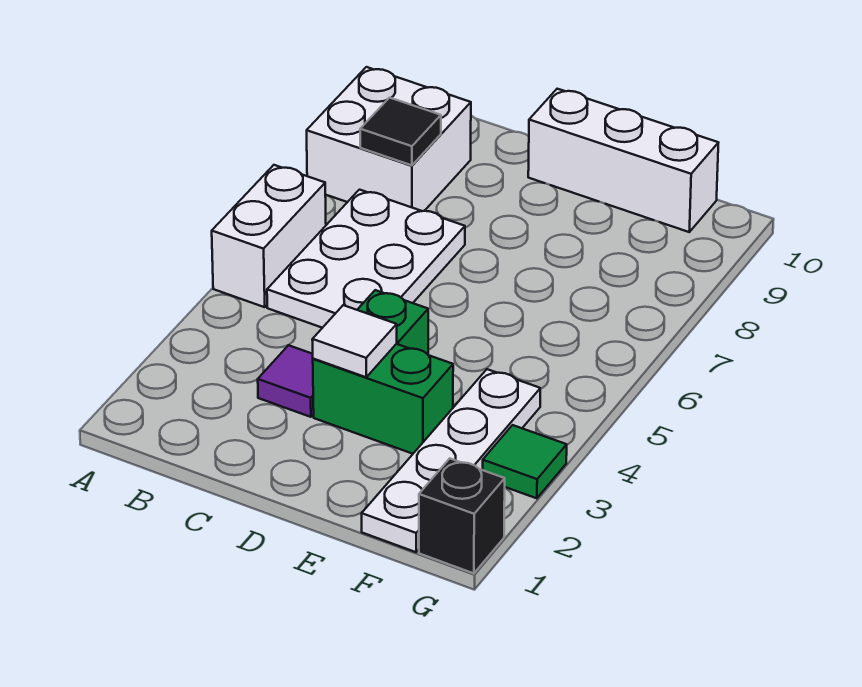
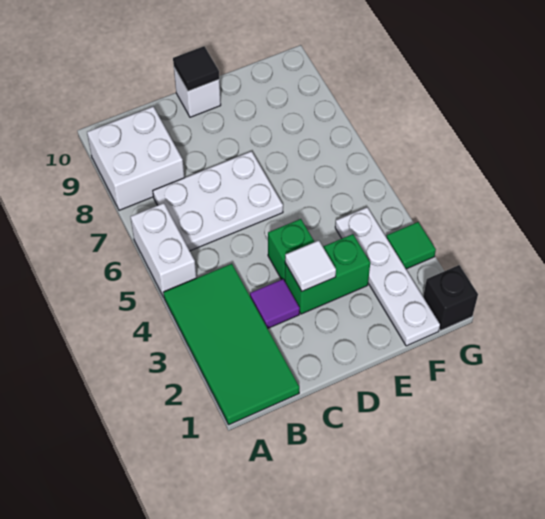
none -> green tile A1:B4 level 1
white plate B5:C7 level 1 -> white plate B6:D7 level 1
black tile B8 level 2 -> black tile D10 level 2
white brick D10:F10 level 1 -> white brick D10 level 1

